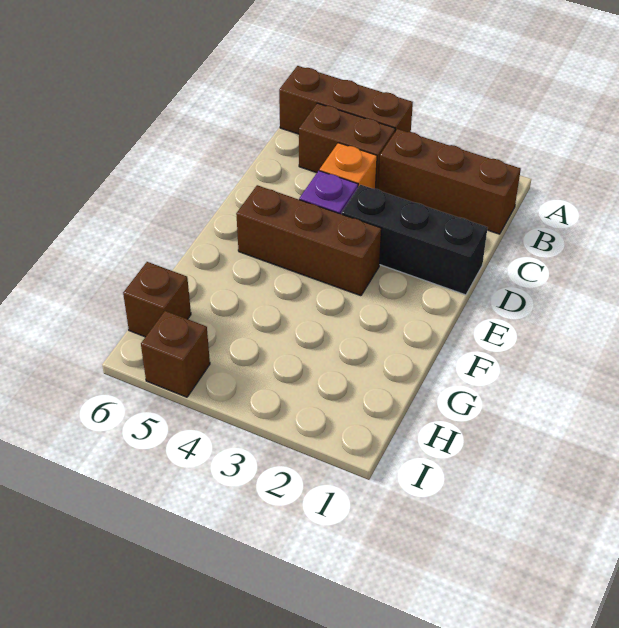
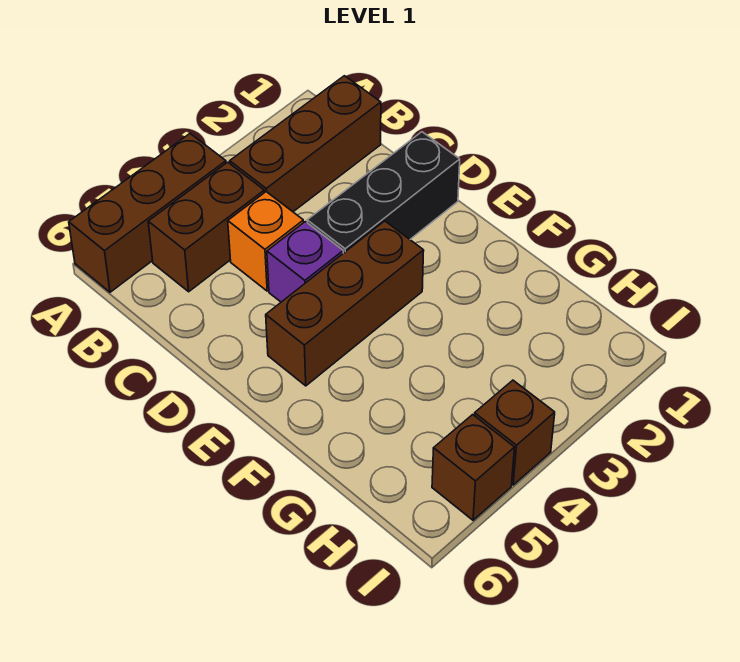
brown brick H6 level 1 -> brown brick I4 level 1

